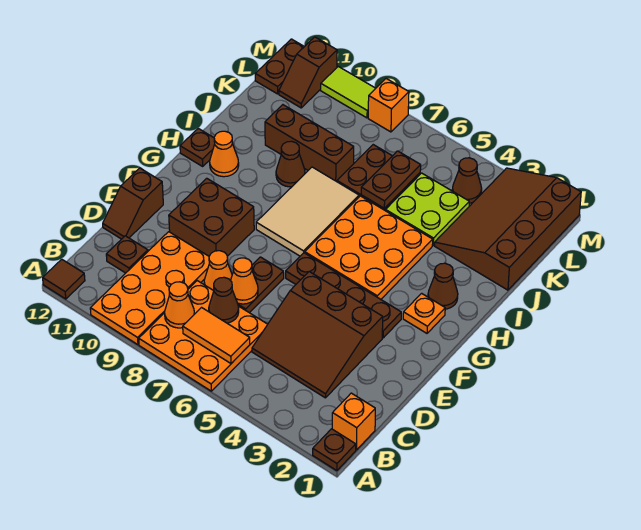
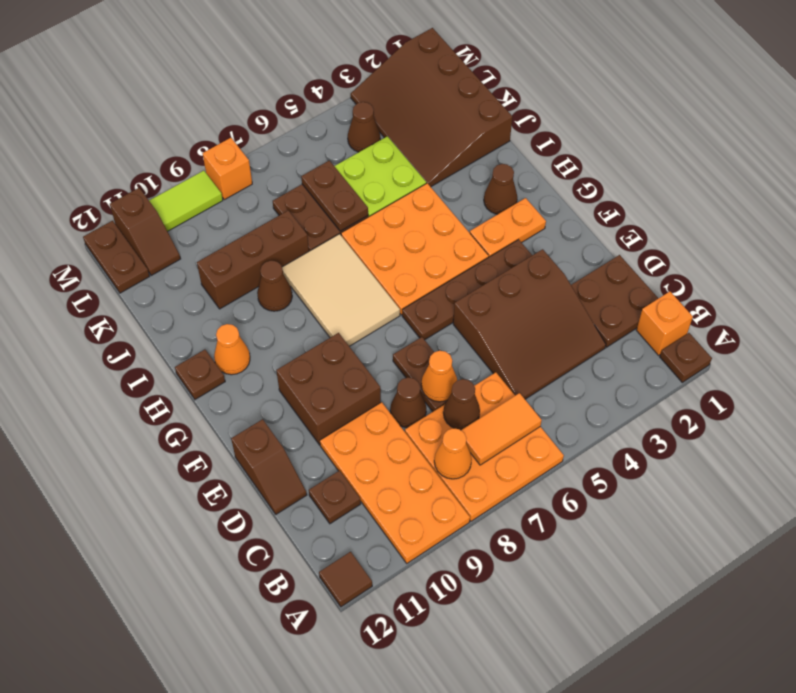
none -> brown plate C1:D2 level 1
orange cone D8 level 1 -> brown cone D8 level 1
orange plate G2 level 1 -> orange plate G2:G3 level 1

